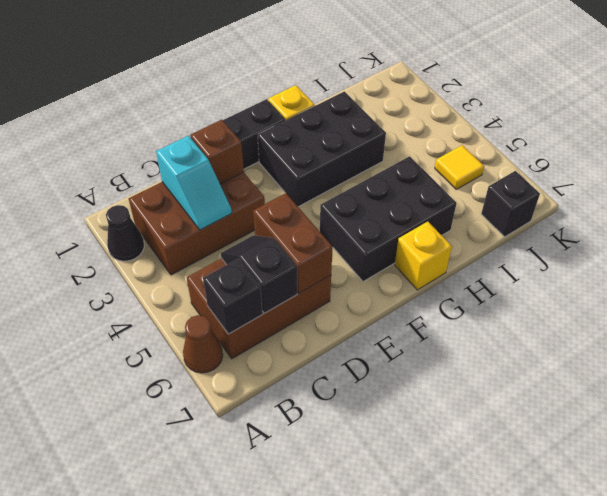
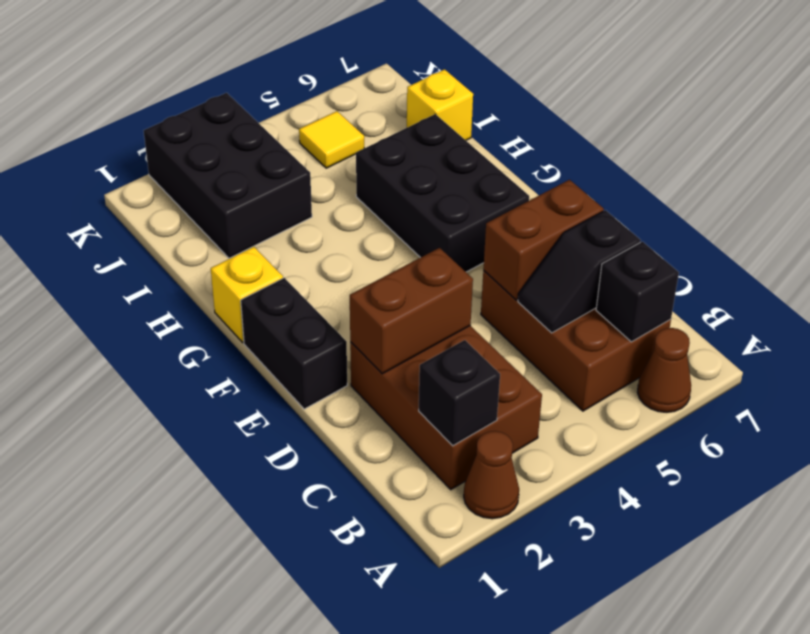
black cone A2 level 1 -> brown cone A2 level 1
cyan slope C2:C3 level 2 top 2 -> none
brown brick D2 level 2 -> brown brick D2:D3 level 2
black brick F2:H3 level 1 -> black brick I2:K3 level 1
yellow brick G7 level 1 -> yellow brick I7 level 1
black brick J7 level 1 -> black brick B2 level 2

